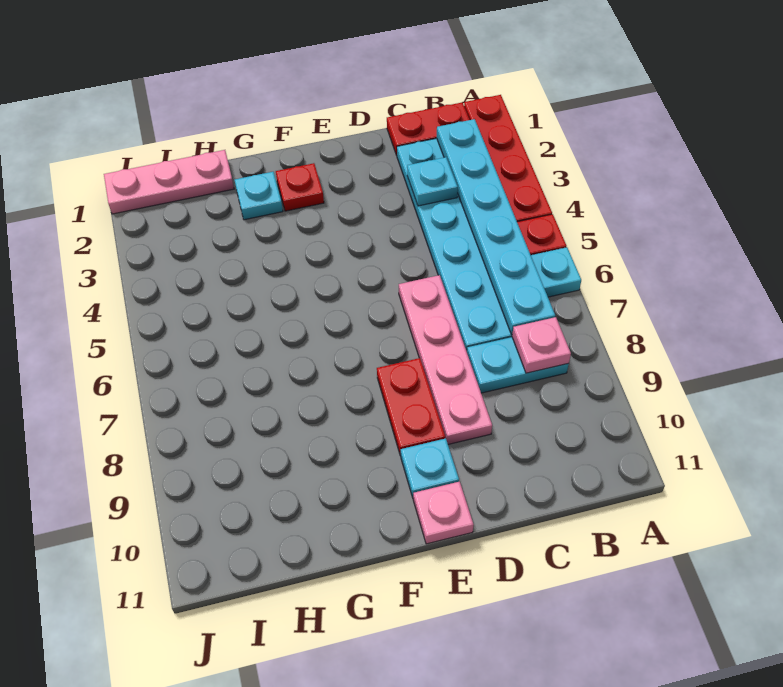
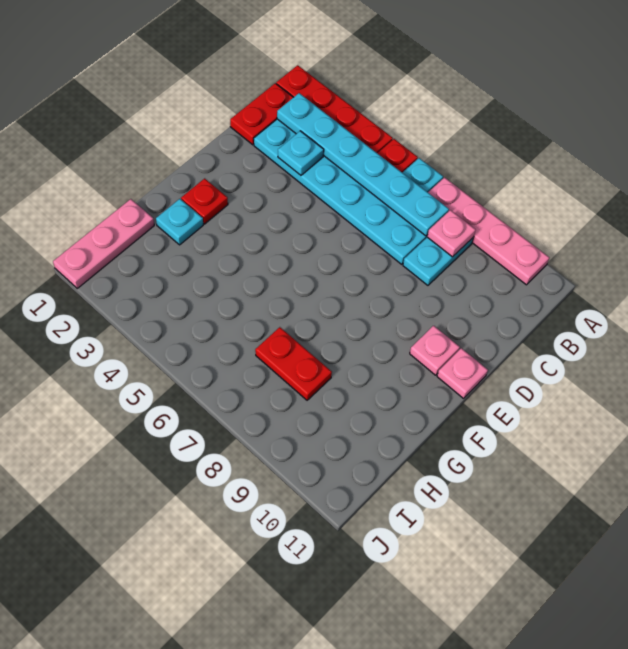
pink plate D6:D9 level 1 -> pink plate A7:A10 level 1
red plate E8:E9 level 1 -> red plate H7:H8 level 1
cyan plate E10 level 1 -> pink plate E10 level 1

